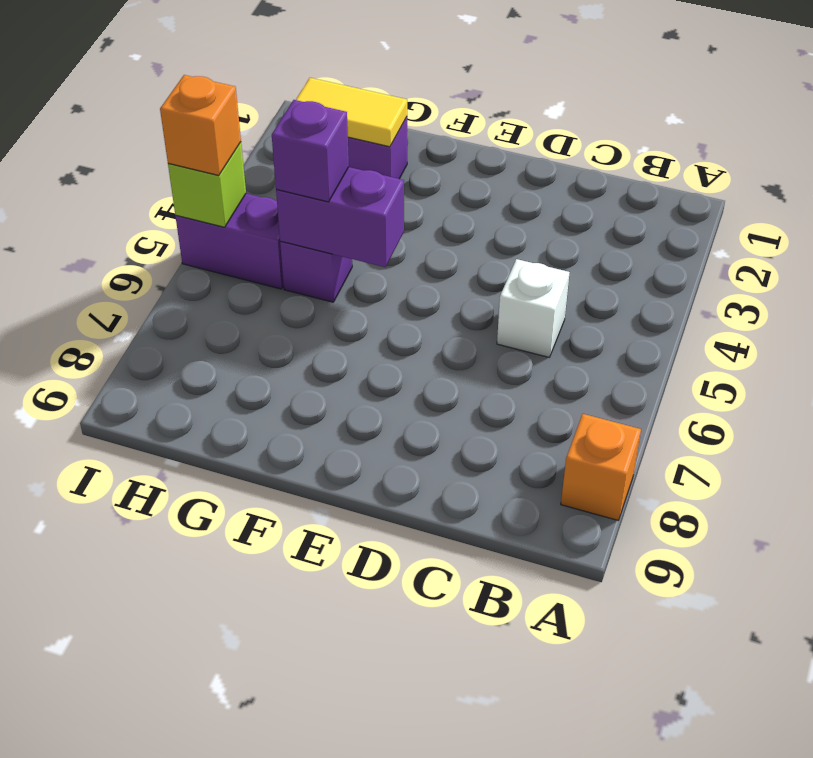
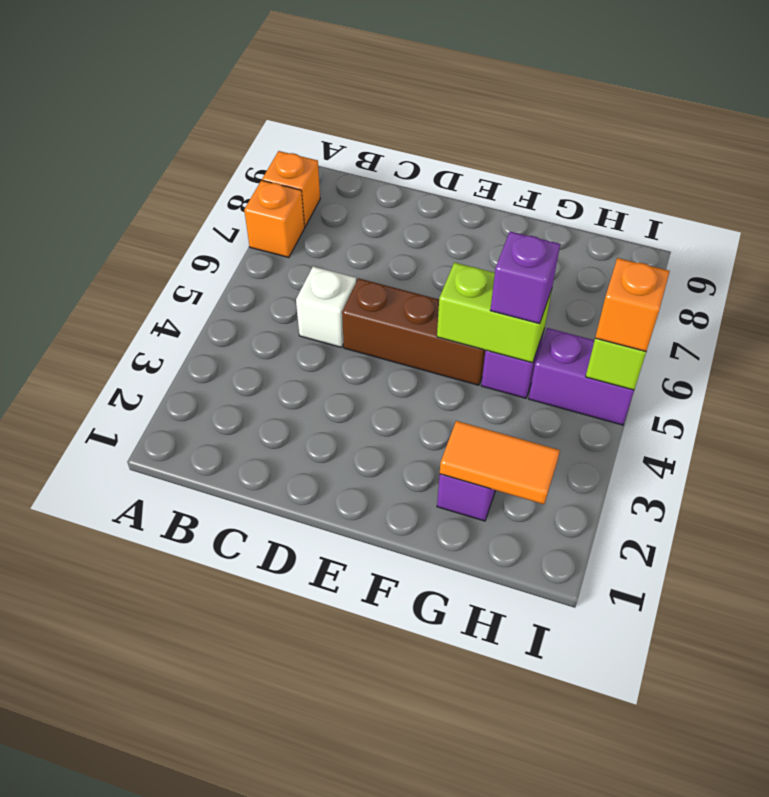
none -> orange brick A7 level 1
none -> brown brick D5:F5 level 1
purple brick F5:G5 level 2 -> lime brick F5:G5 level 2
yellow tile G2:H2 level 2 -> orange tile G2:H2 level 2

